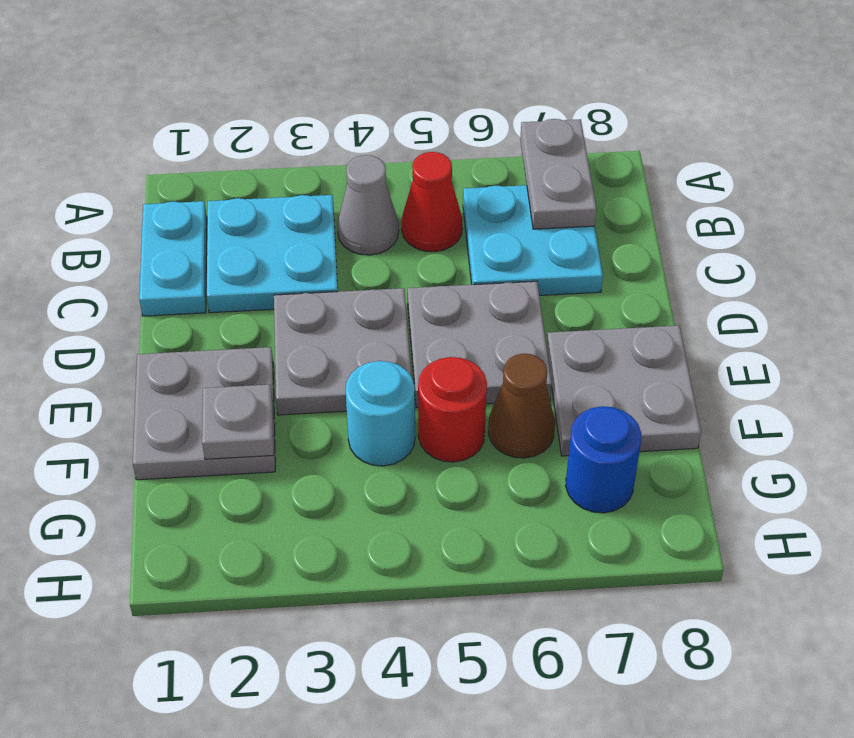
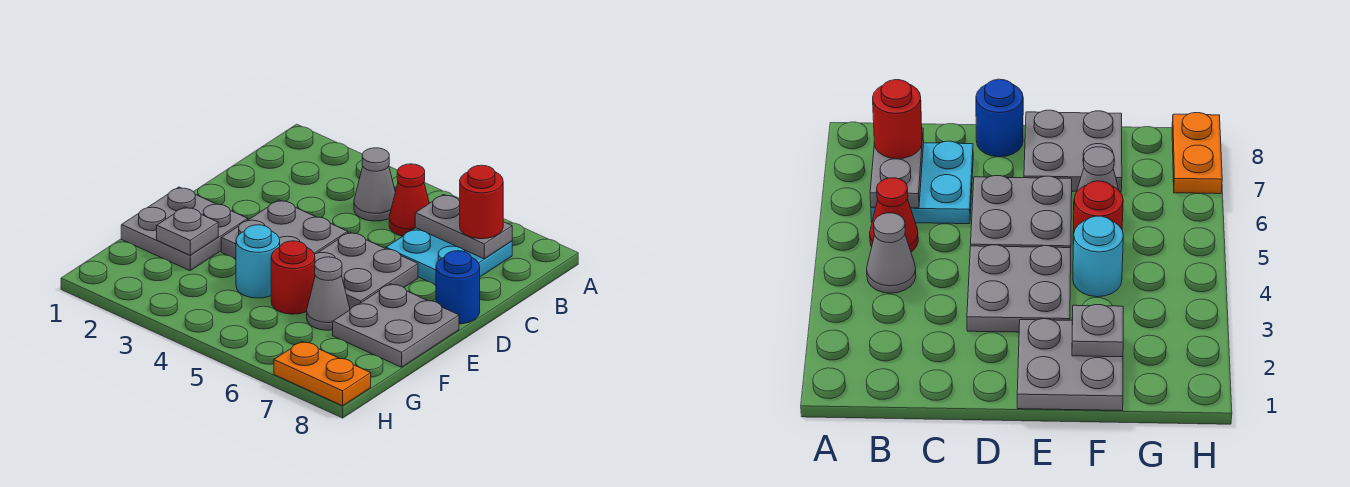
grey plate A7:B7 level 2 -> grey plate B6:B7 level 2
cyan plate B1:C1 level 1 -> none
cyan plate B2:C3 level 1 -> none
none -> red round brick B7 level 3
brown cone F6 level 1 -> grey cone F6 level 1
blue round brick G7 level 1 -> blue round brick D8 level 1
none -> orange plate H7:H8 level 1

